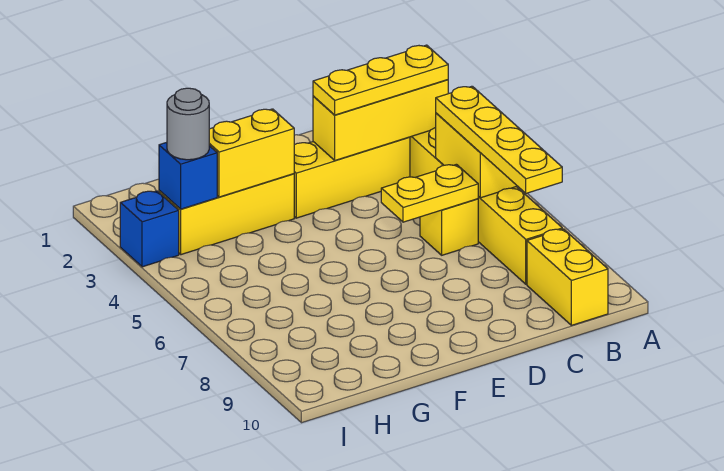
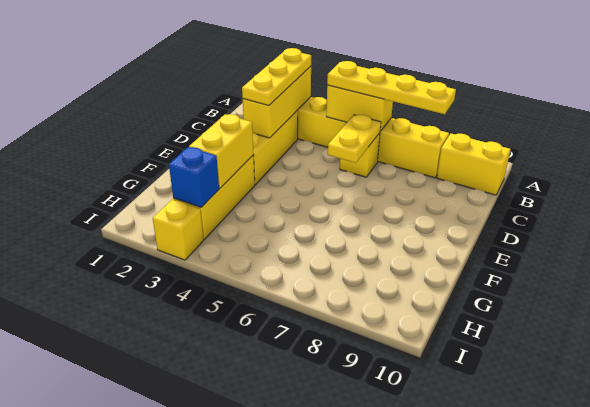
grey round brick H3 level 3 -> none
blue brick I3 level 1 -> yellow brick I3 level 1

